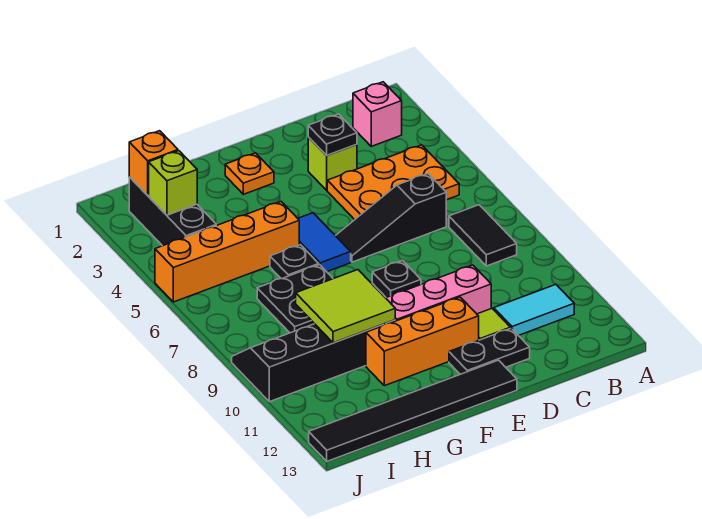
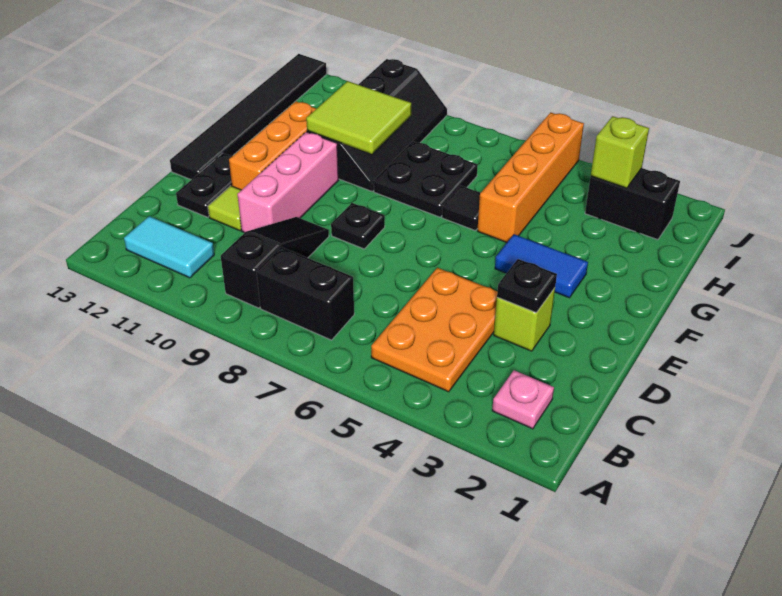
pink brick B2 level 1 -> pink plate B2 level 1
black tile B7:B8 level 1 -> black brick B7:B8 level 1
cyan tile B11:C11 level 1 -> cyan tile B11:B12 level 1
black slope C6:E6 level 1 top C -> black slope B9:D9 level 1 top B
orange plate F2 level 1 -> none
blue tile F5:F6 level 1 -> blue tile F3:F4 level 1
black plate G6 level 1 -> black tile G6 level 1
black brick I2:I4 level 1 -> black brick I2:I3 level 1
orange brick I2 level 2 -> none

